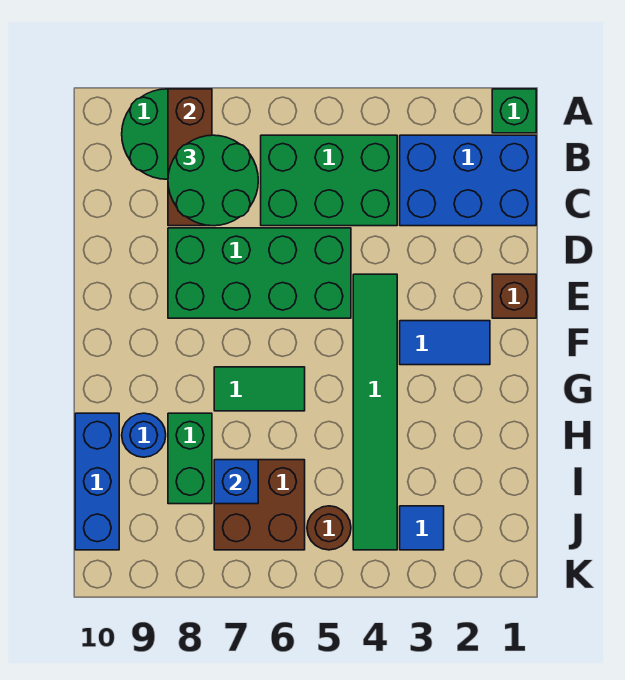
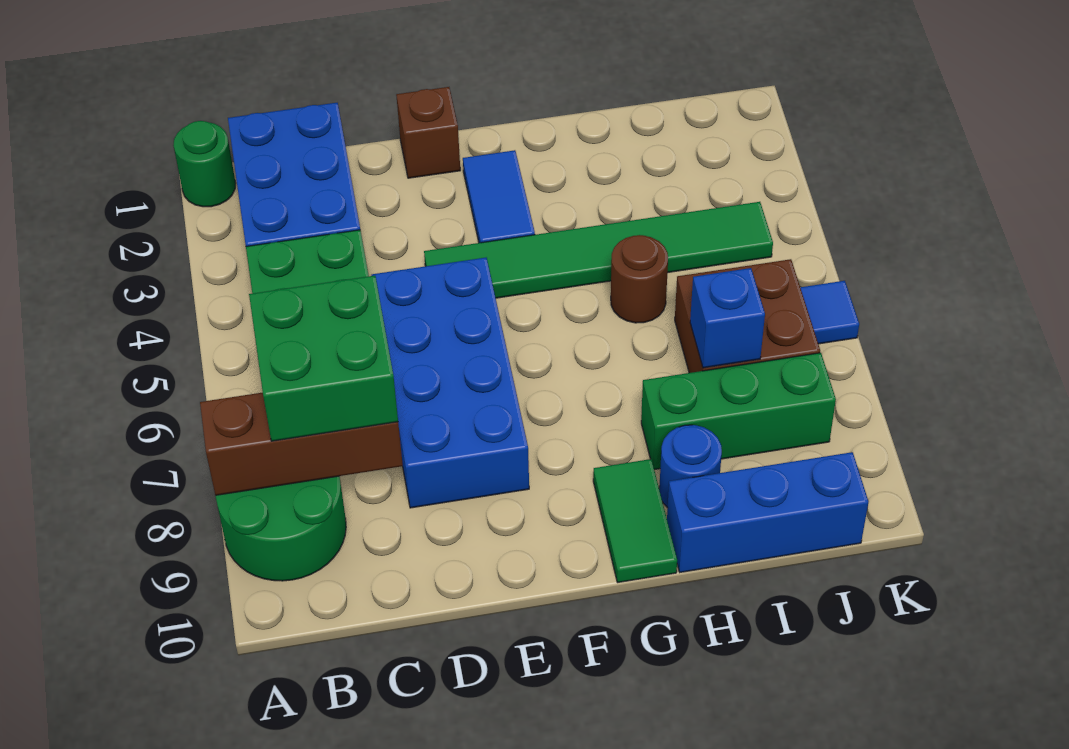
green brick A1 level 1 -> green round brick A1 level 1
green round brick B7:C8 level 3 -> green brick B7:C8 level 3
green brick D5:E8 level 1 -> blue brick D5:E8 level 1
green tile G6:G7 level 1 -> green tile G9:G10 level 1
green brick H8:I8 level 1 -> green brick H8:J8 level 1
blue tile J3 level 1 -> blue tile K6 level 1
brown round brick J5 level 1 -> brown round brick H5 level 1

